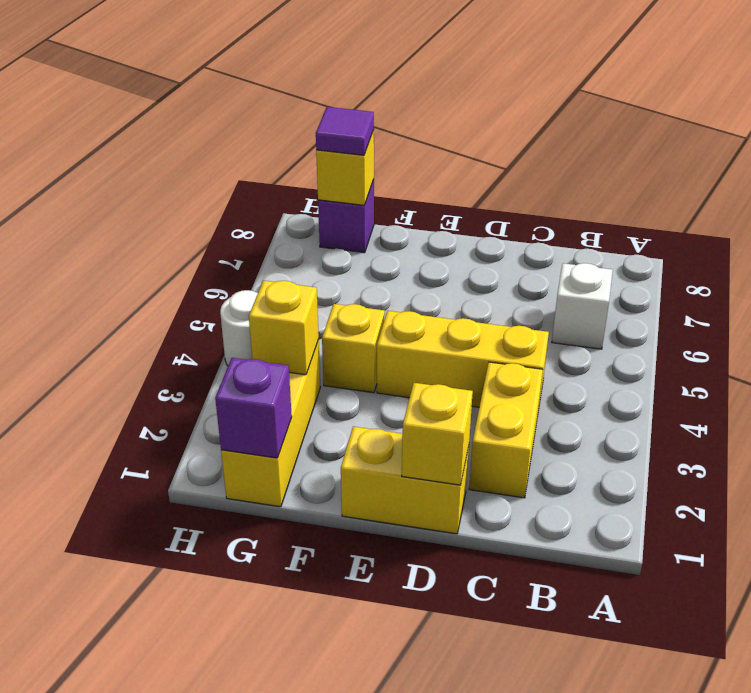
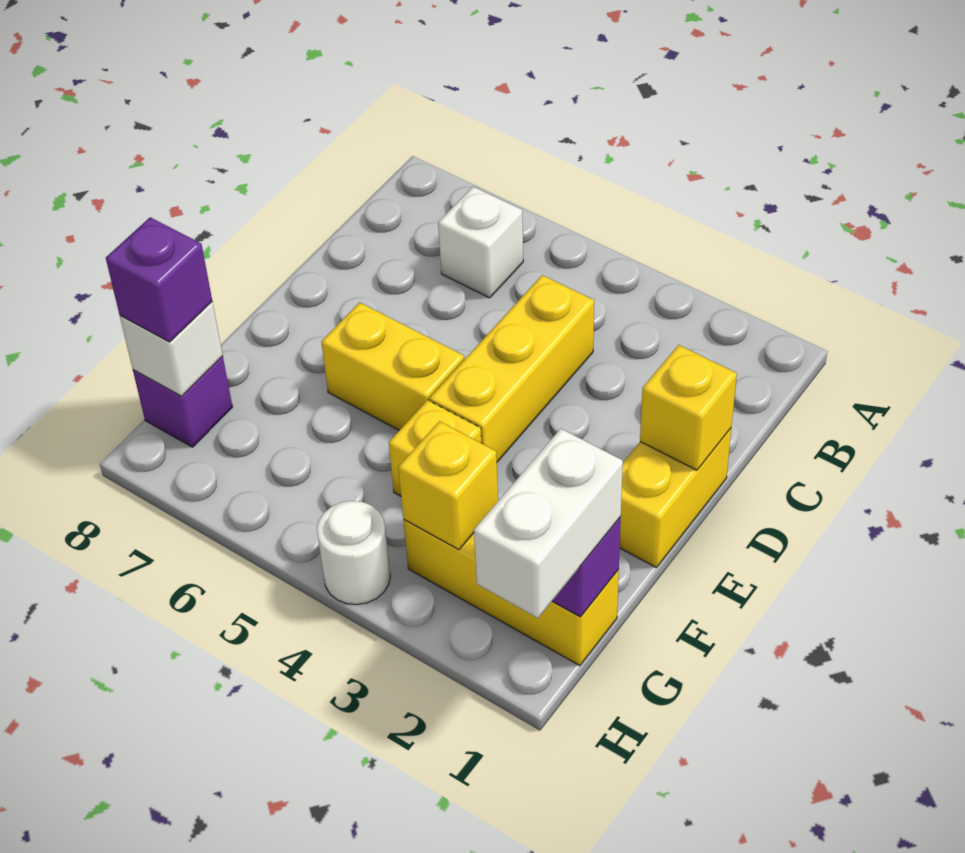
yellow brick C2:C3 level 1 -> yellow brick E5:E6 level 1
none -> white brick G1:H1 level 3
yellow brick G8 level 2 -> white brick G8 level 2
purple tile G8 level 3 -> purple brick G8 level 3

